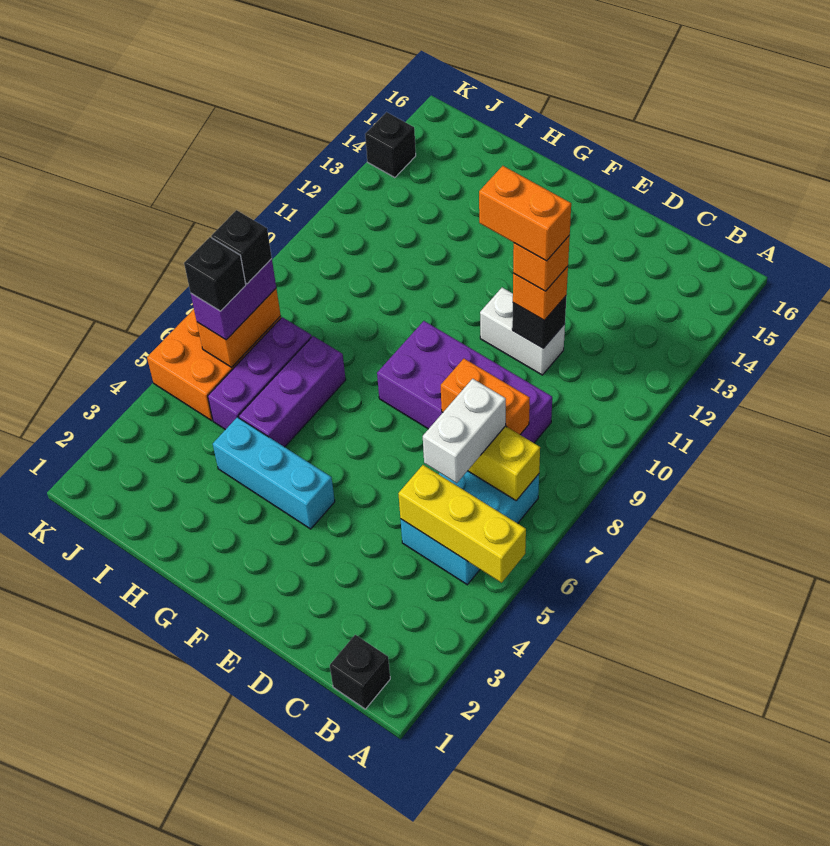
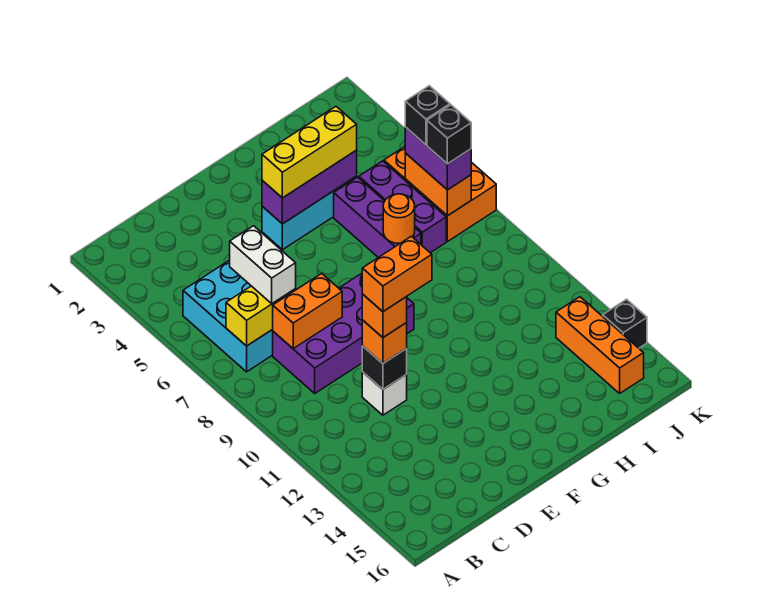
yellow brick A5:C5 level 2 -> yellow brick F4:H4 level 3
black brick B1 level 1 -> none
white brick D11:E11 level 1 -> white brick D11 level 1
none -> purple brick F4:H4 level 2
none -> orange round brick H7 level 2
none -> orange brick J13:J15 level 1

